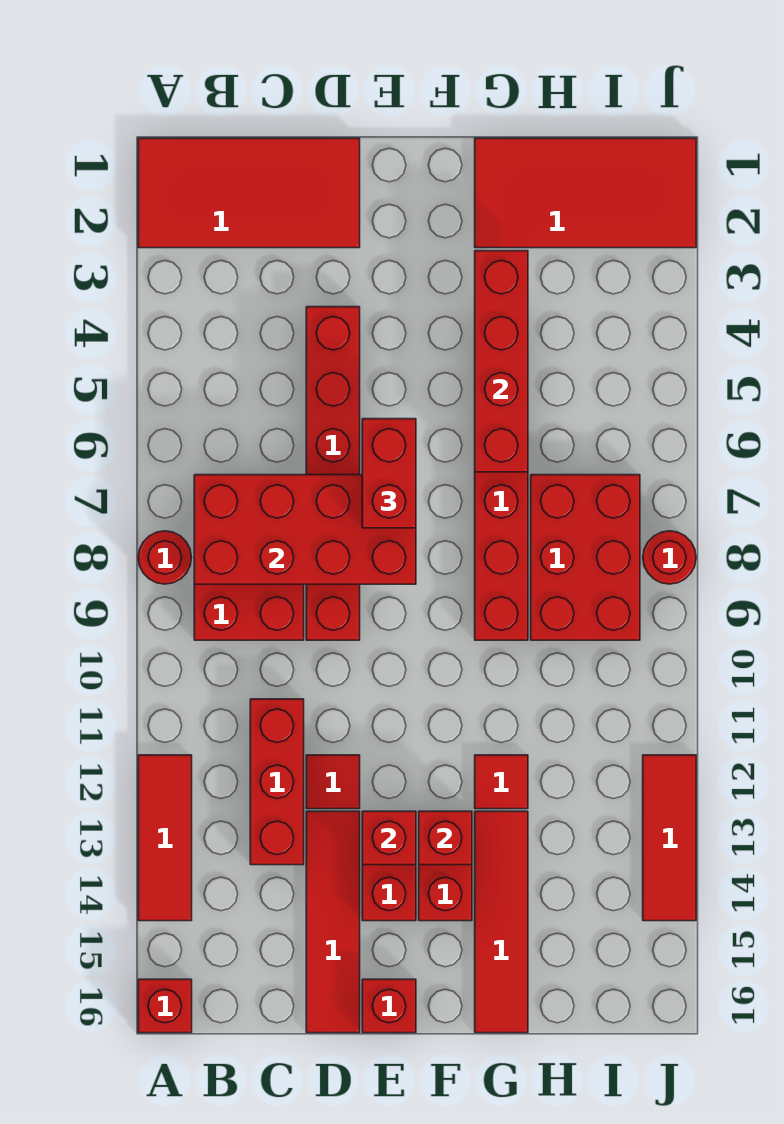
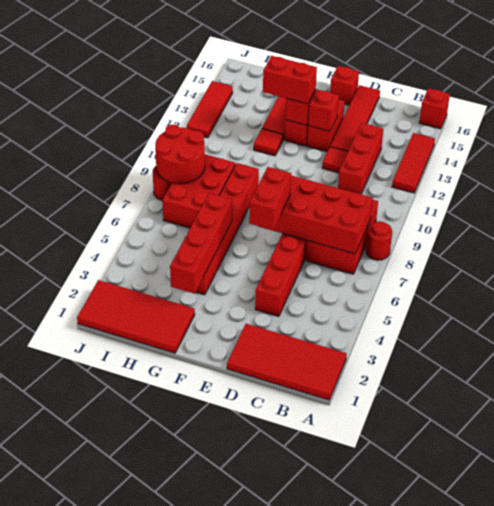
none -> red brick F13:G13 level 3
none -> red round brick I8:J9 level 2

